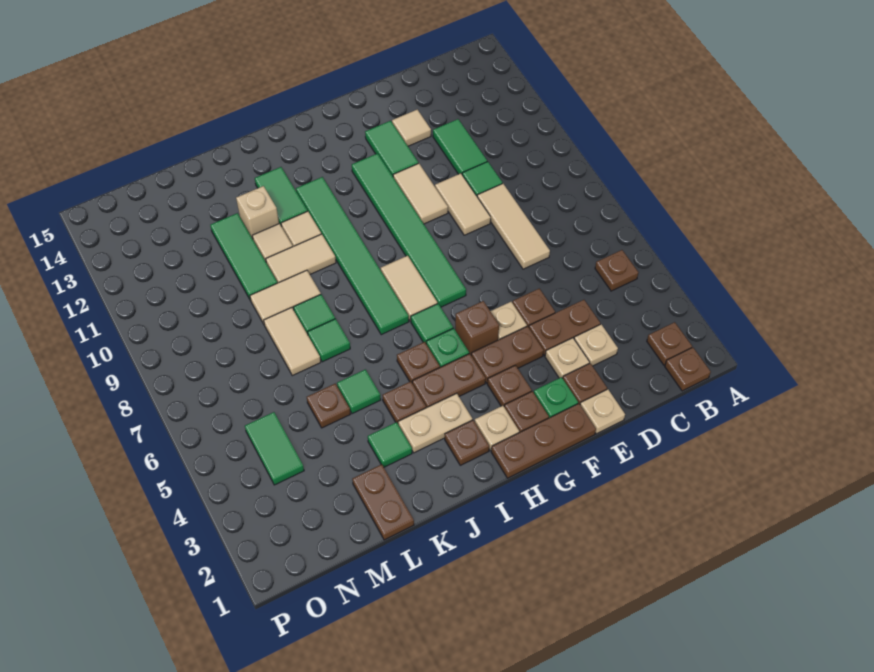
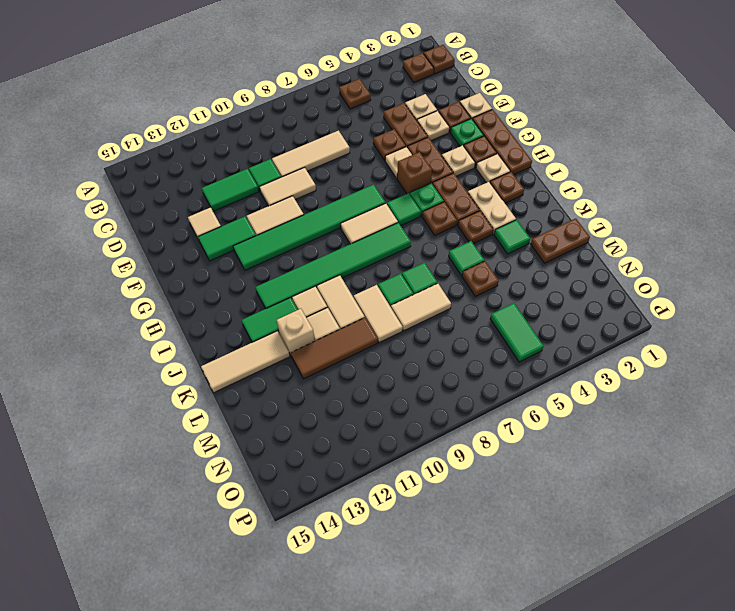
brown plate G3 level 1 -> tan plate G3 level 1
none -> tan tile K13:K15 level 1
green tile L10:L12 level 1 -> brown tile L10:L12 level 1
green tile N4:N5 level 1 -> green tile N5:O5 level 1

